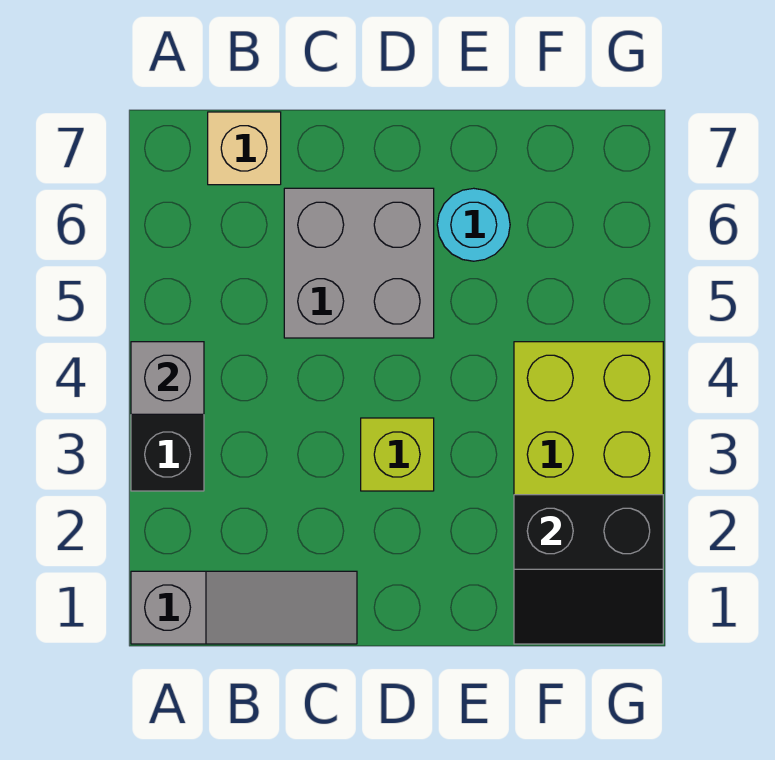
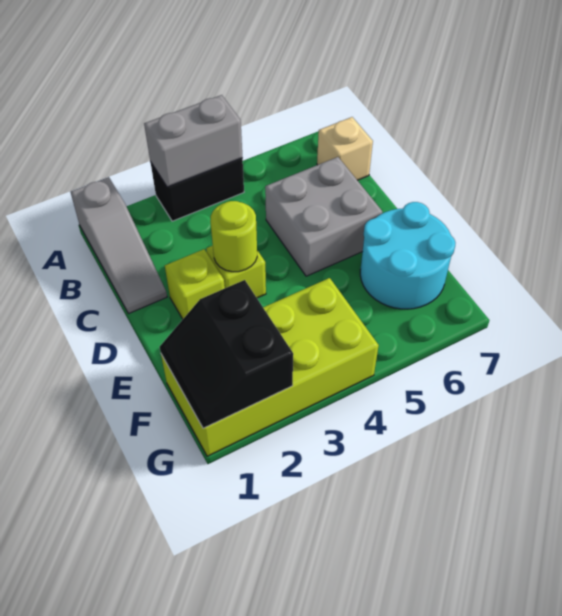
grey brick A4 level 2 -> grey brick A3:A4 level 2
none -> lime brick D2 level 1
none -> lime round brick D3 level 2
cyan round brick E6 level 1 -> cyan round brick E6:F7 level 1

